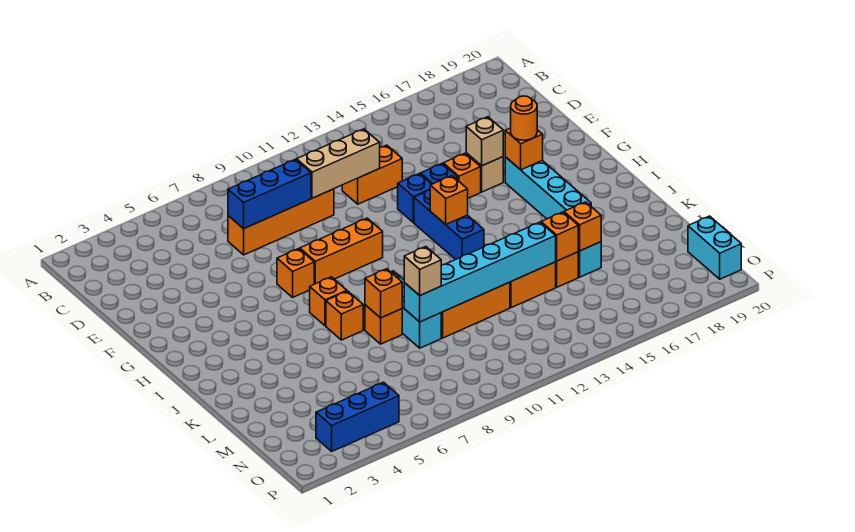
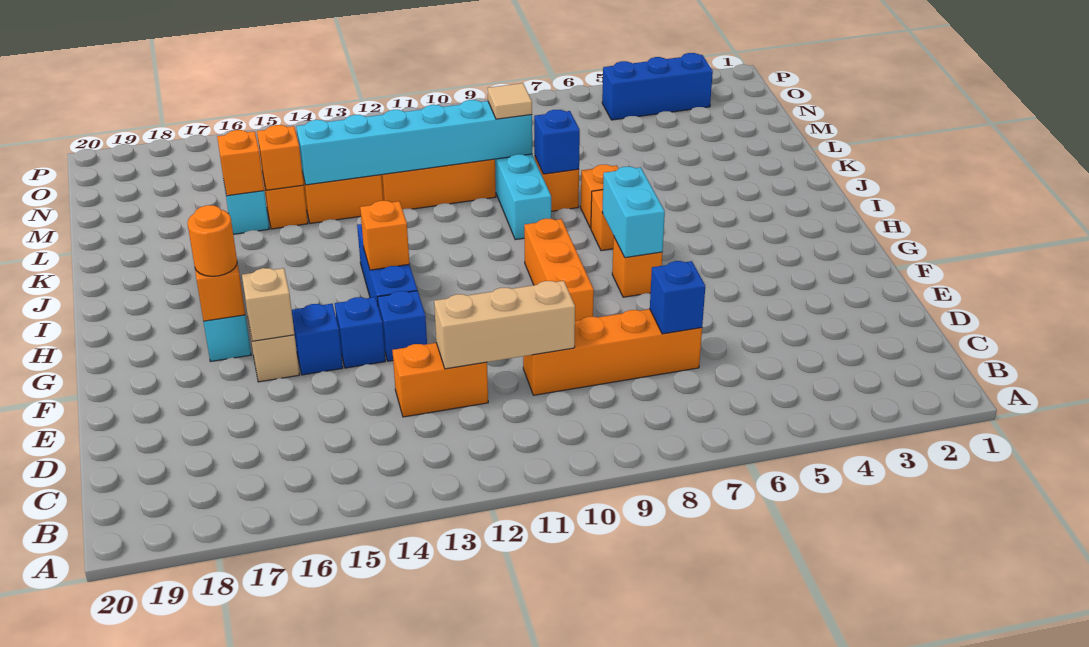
blue brick D7:D9 level 2 -> blue brick D7 level 2
orange brick F15 level 1 -> blue brick F15 level 1
orange brick G8:G10 level 1 -> orange brick F9:H9 level 1
orange brick K8 level 2 -> blue brick K8 level 2
tan brick L9 level 3 -> tan tile L9 level 3
cyan brick N20:O20 level 1 -> cyan brick G7:H7 level 2

